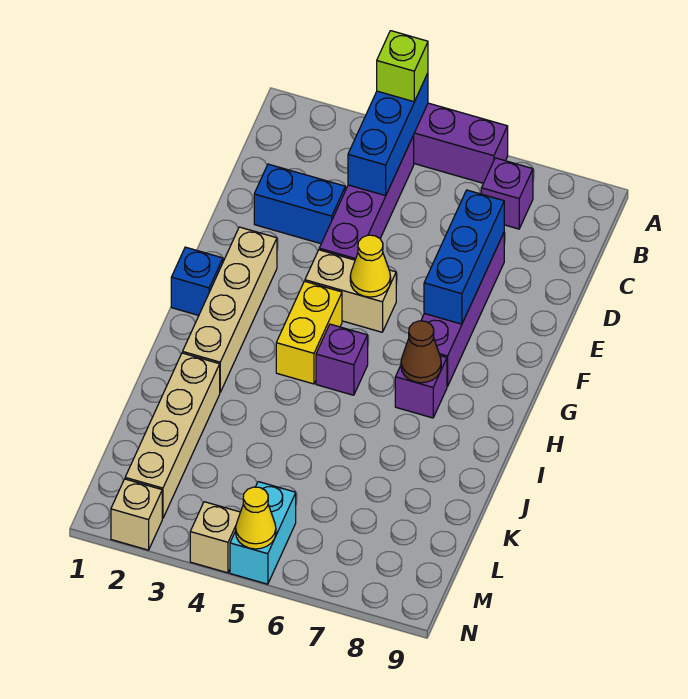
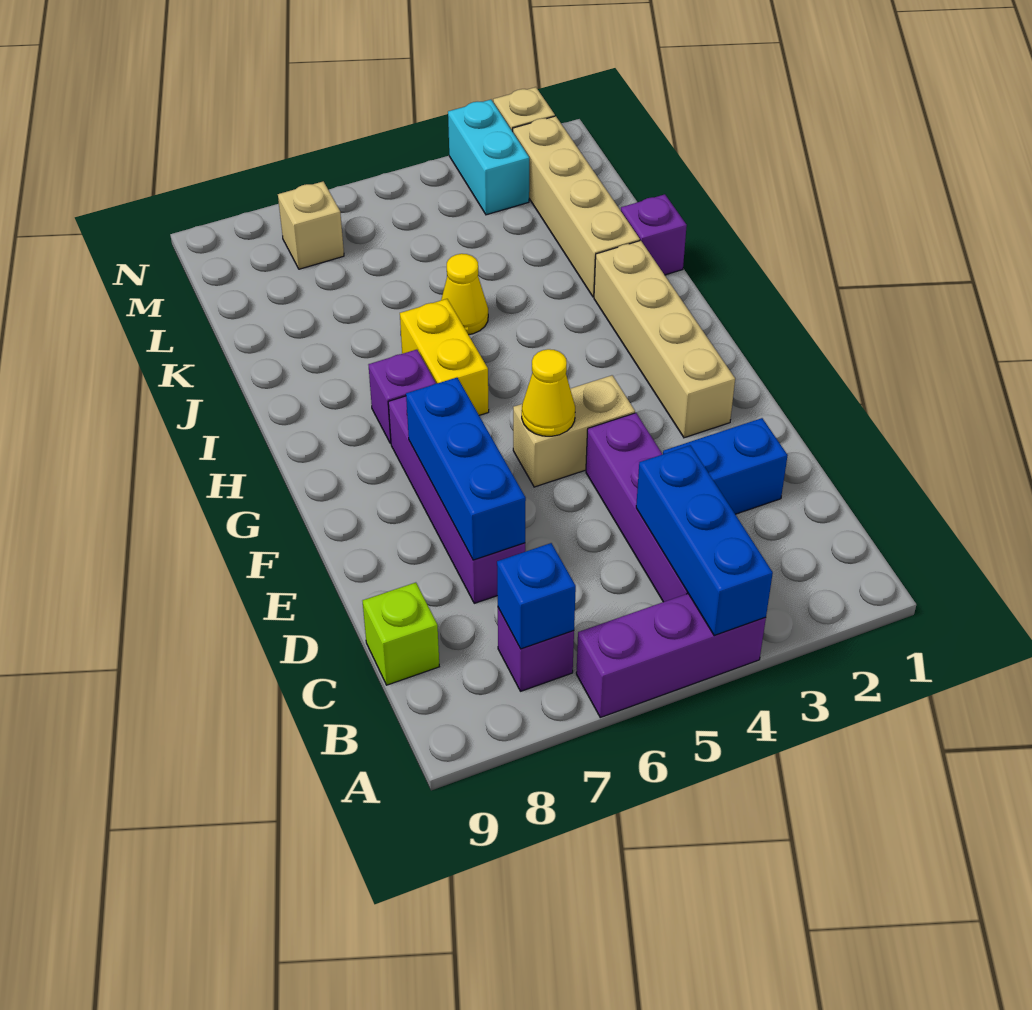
lime brick A4 level 3 -> lime brick C9 level 1
blue brick G1 level 1 -> blue brick B7 level 2
yellow brick G4:H4 level 1 -> yellow brick H6:I6 level 1
purple brick H5 level 1 -> purple brick J1 level 1
brown cone H7 level 2 -> none
cyan brick M5:N5 level 1 -> cyan brick M3:N3 level 1
tan brick N4 level 1 -> tan brick M7 level 1
yellow cone N5 level 2 -> yellow cone J5 level 1

